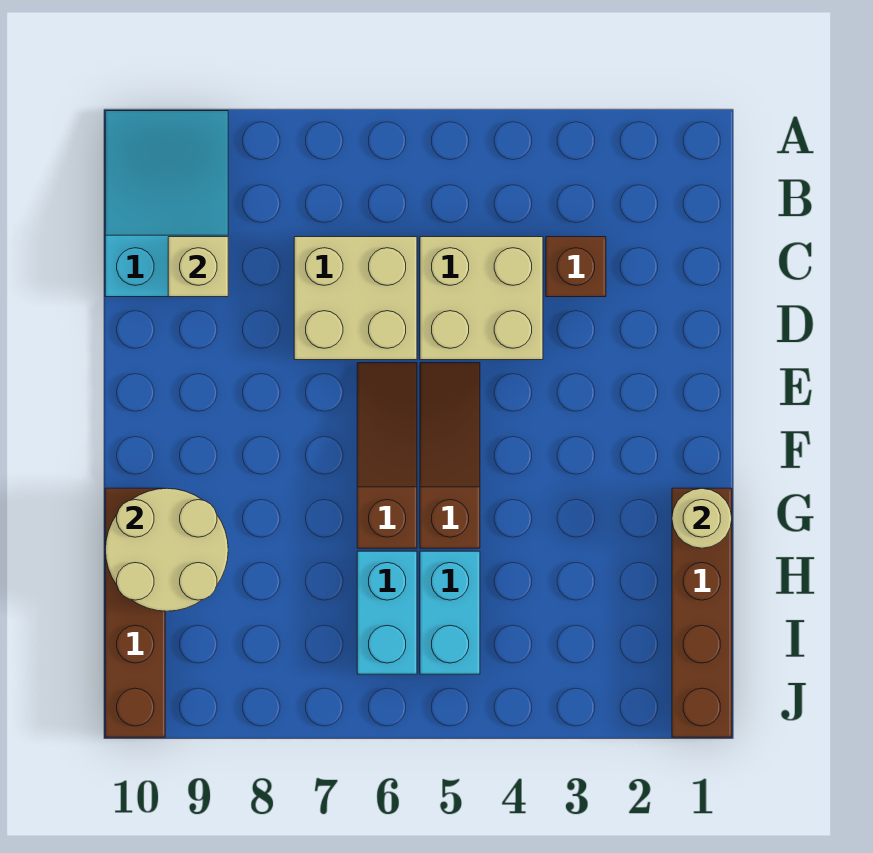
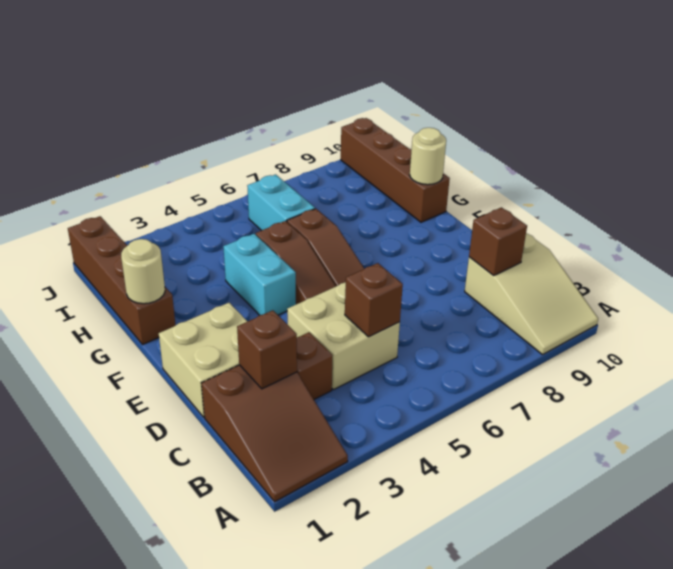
none -> brown slope A1:C2 level 1 top C
cyan slope A9:C10 level 1 top C -> tan slope A9:C10 level 1 top C
none -> brown brick C2 level 2
none -> brown brick C5 level 2
tan brick C6:D7 level 1 -> tan brick D1:E2 level 1
tan brick C9 level 2 -> brown brick C9 level 2
tan round brick G9:H10 level 2 -> tan round brick G10 level 2
cyan brick H5:I5 level 1 -> cyan brick F4:G4 level 1

